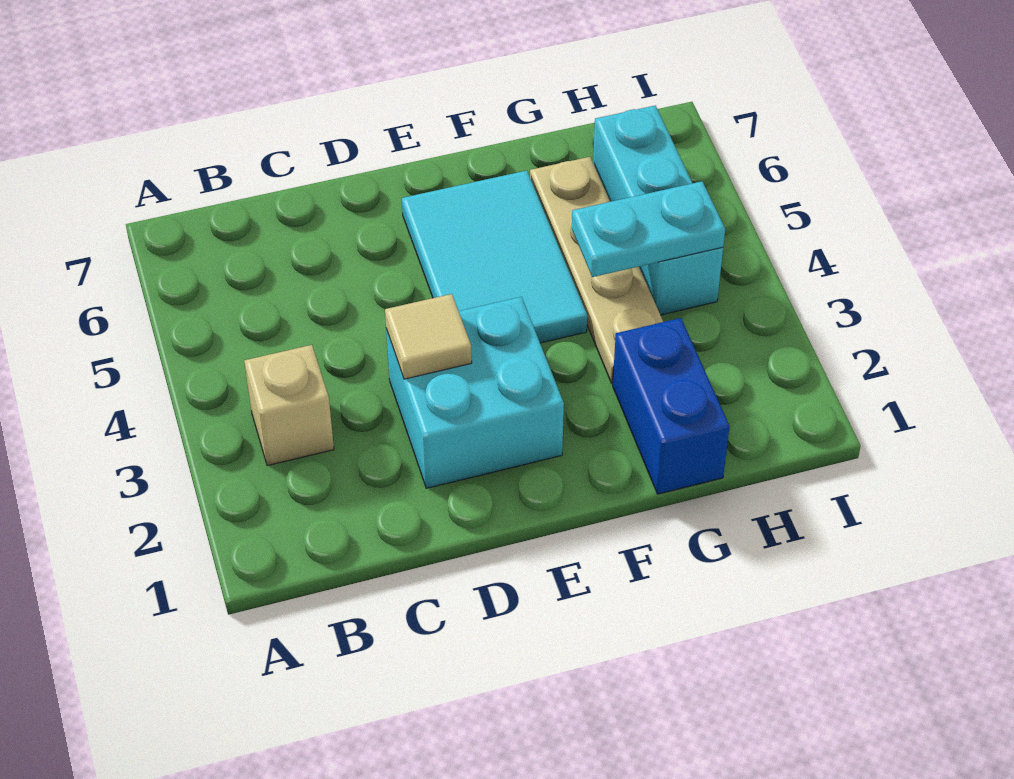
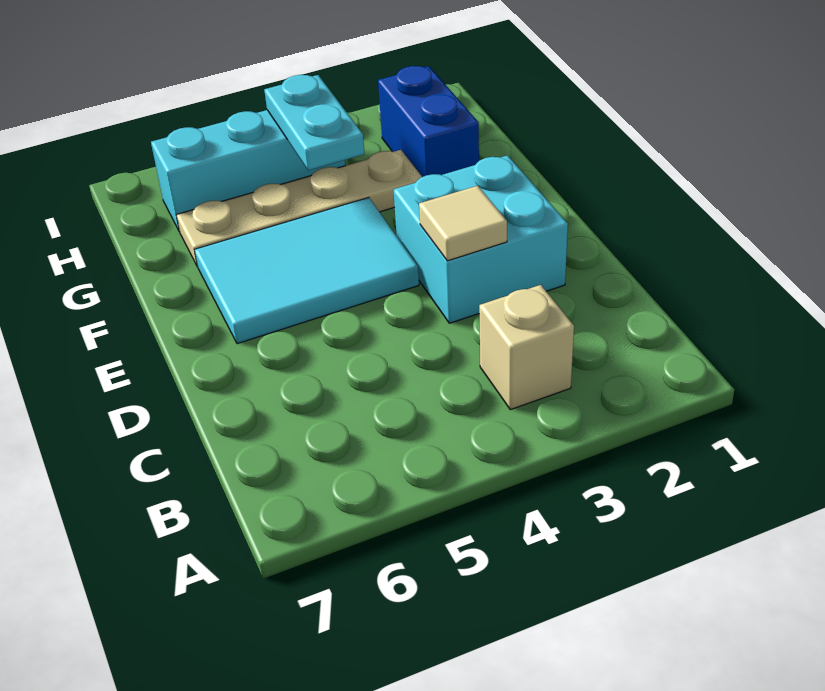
blue brick G1:G2 level 1 -> blue brick G2:H2 level 1

